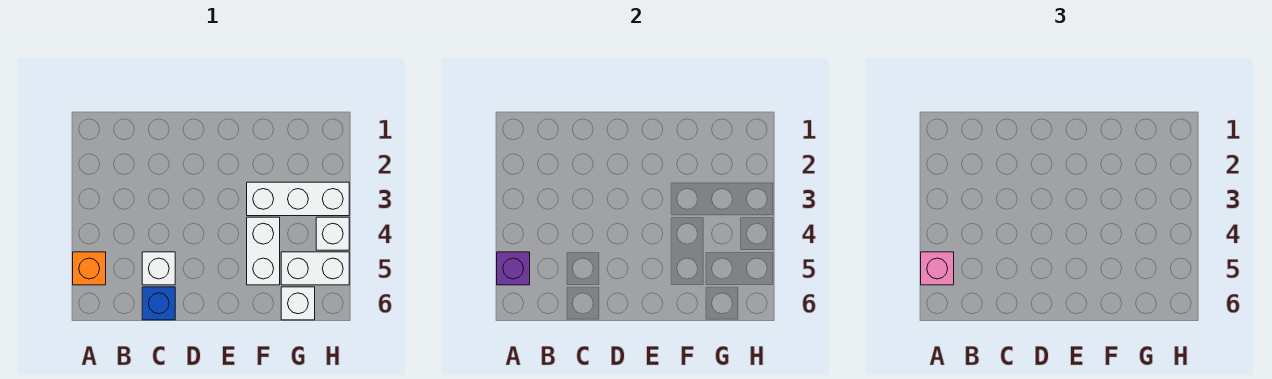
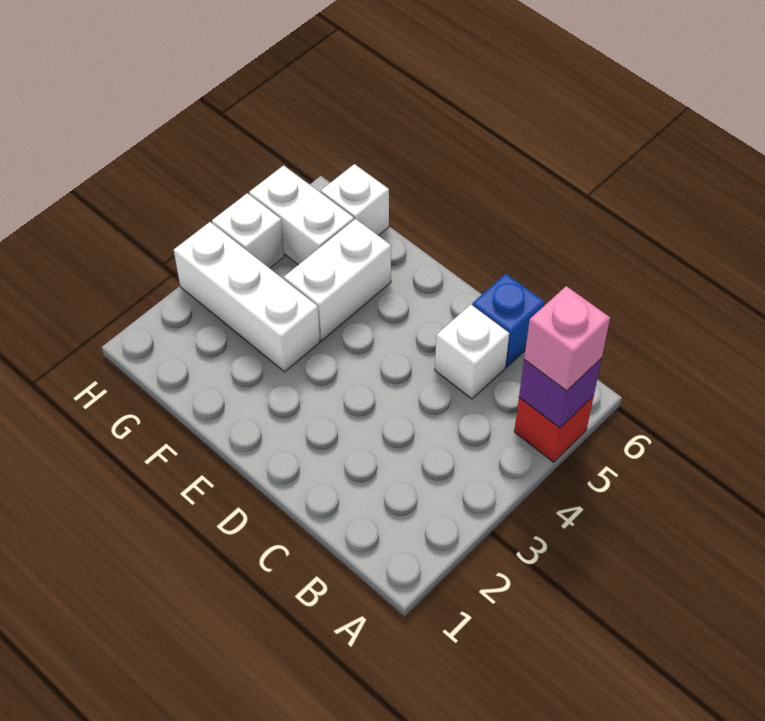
orange brick A5 level 1 -> red brick A5 level 1

